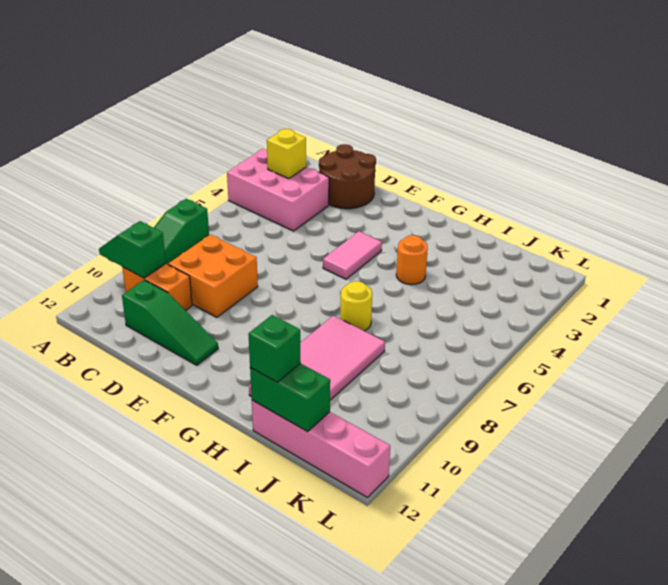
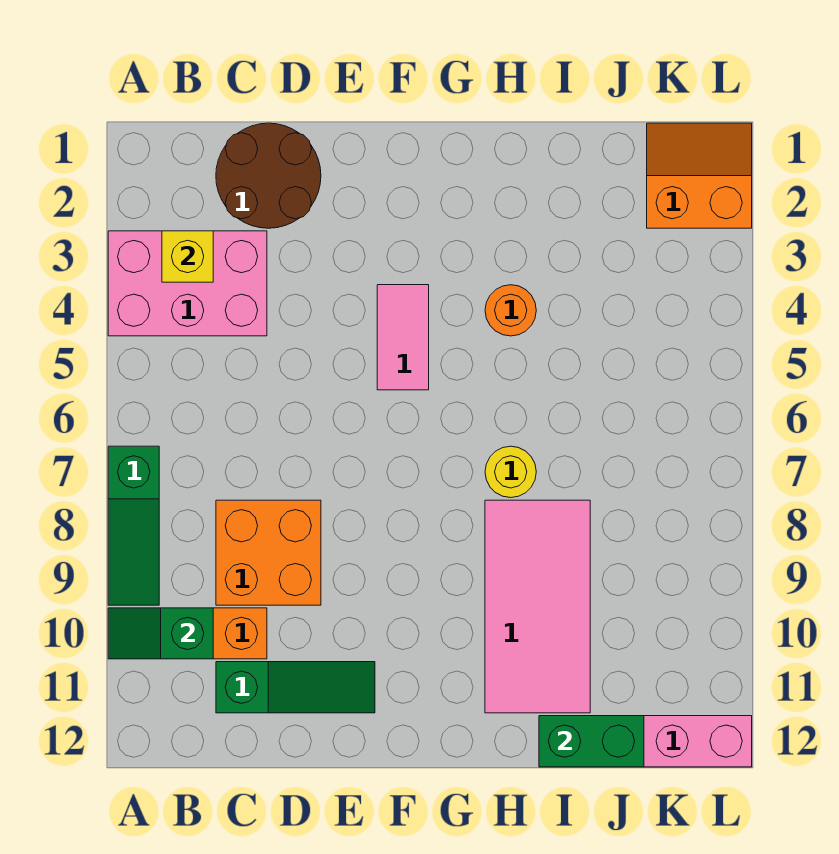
green brick I12 level 3 -> none
none -> orange slope K1:L2 level 1 top 2

